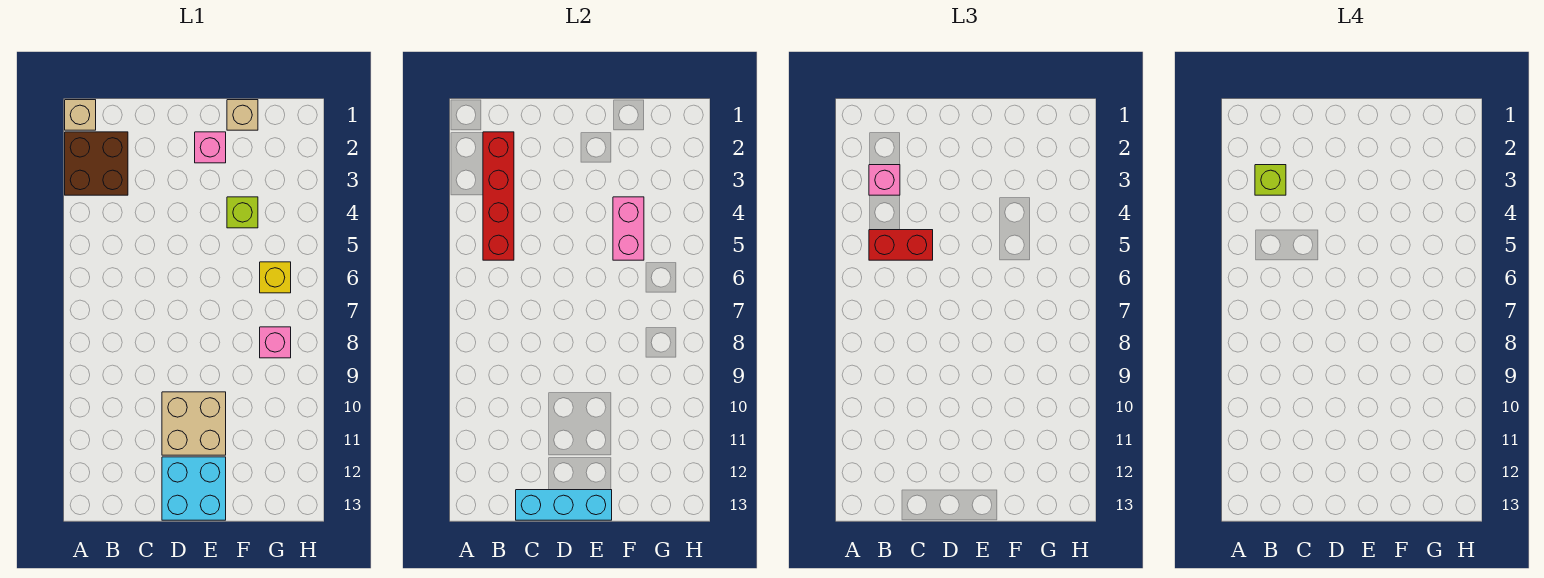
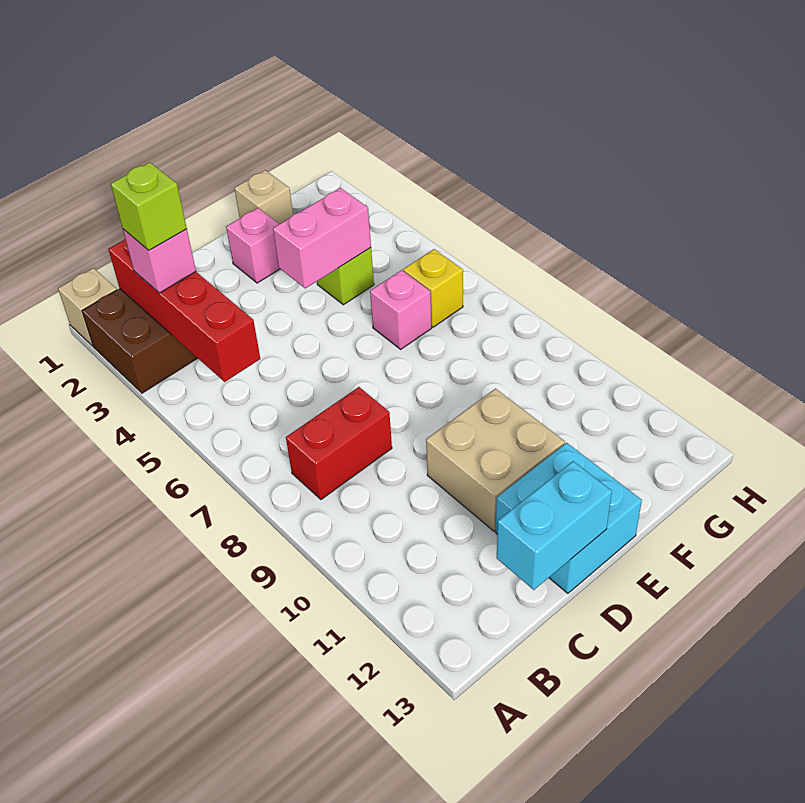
red brick B5:C5 level 3 -> red brick B8:C8 level 1
cyan brick C13:E13 level 2 -> cyan brick C13:D13 level 2
pink brick F4:F5 level 2 -> pink brick E4:F4 level 2
pink brick G8 level 1 -> pink brick F6 level 1

